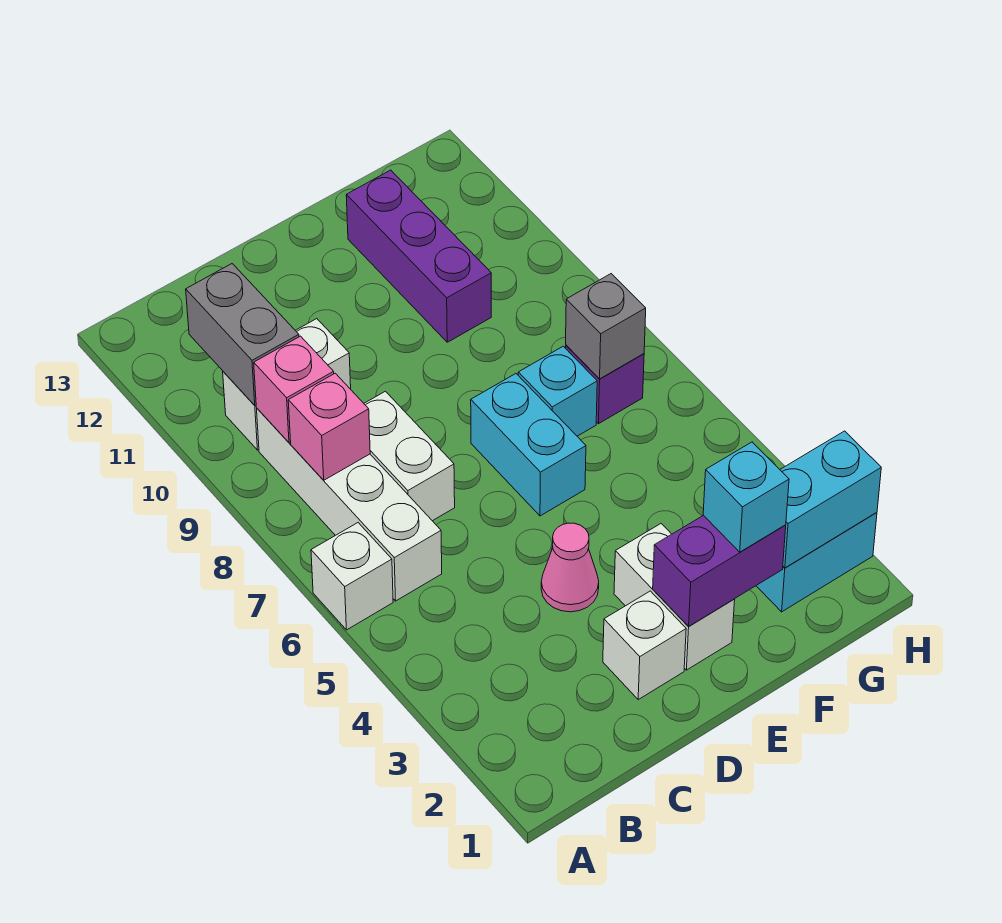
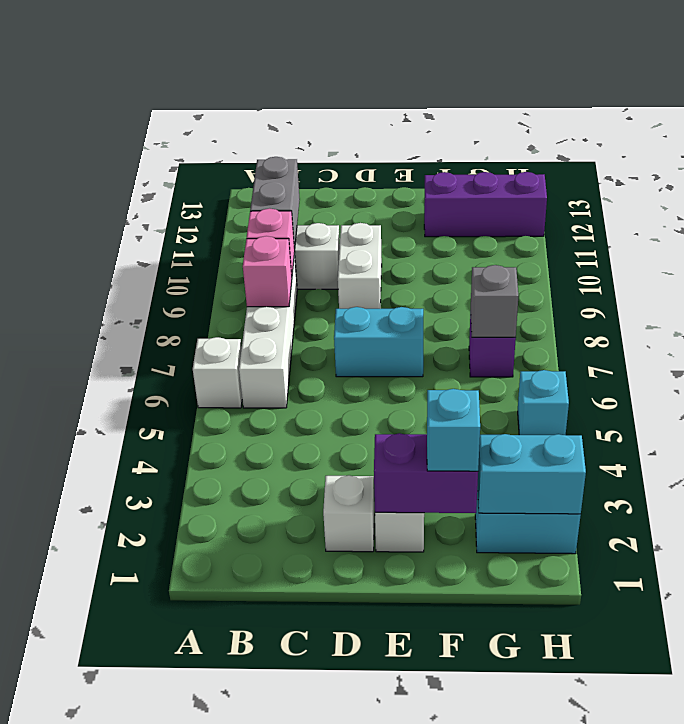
white brick C7:C8 level 1 -> white brick D9:D10 level 1
pink cone D4 level 1 -> none
cyan brick E6:E7 level 1 -> cyan brick D7:E7 level 1
cyan brick F7 level 1 -> cyan brick H5 level 1
purple brick F10:F12 level 1 -> purple brick F12:H12 level 1

